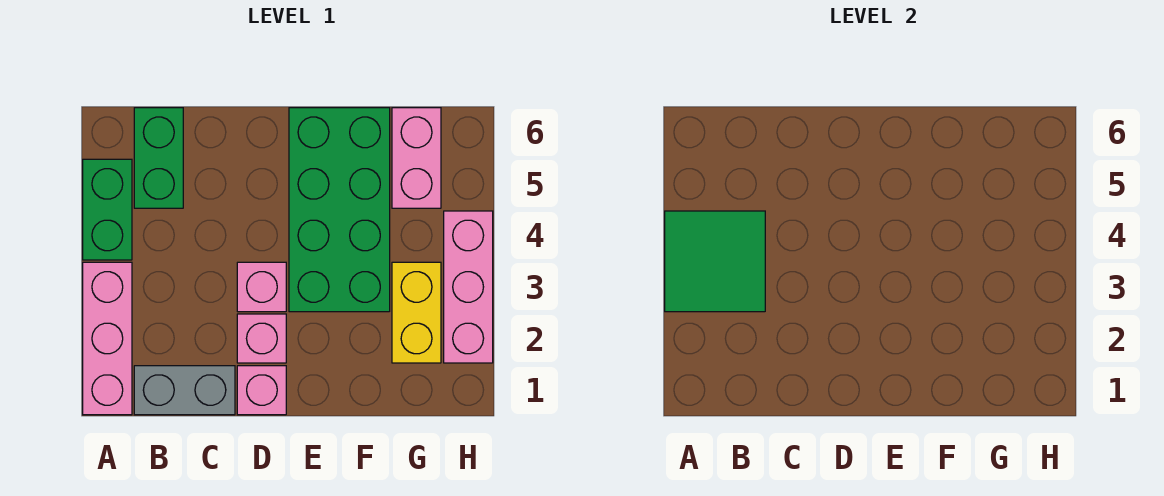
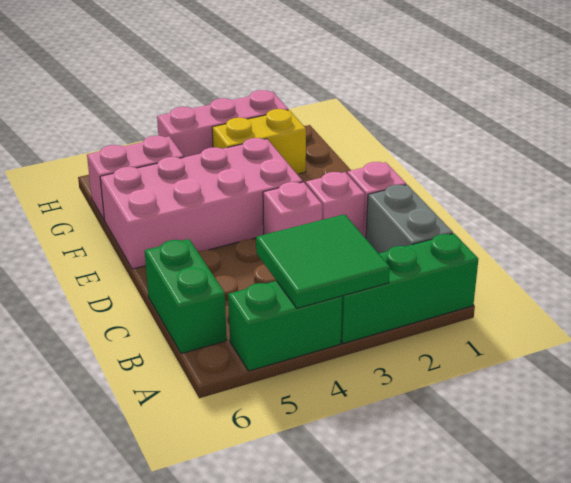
pink brick A1:A3 level 1 -> green brick A1:A3 level 1
green brick B5:B6 level 1 -> green brick B6:C6 level 1
green brick E3:F6 level 1 -> pink brick E3:F6 level 1

